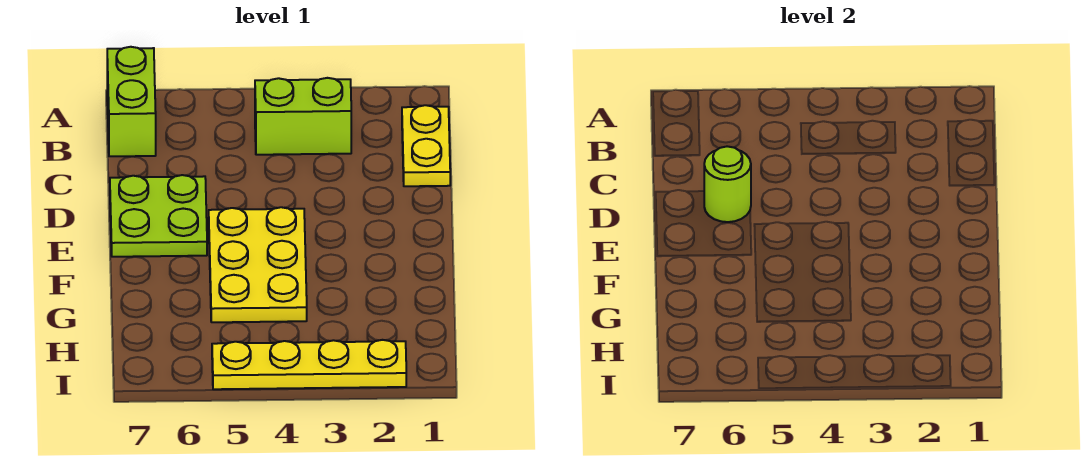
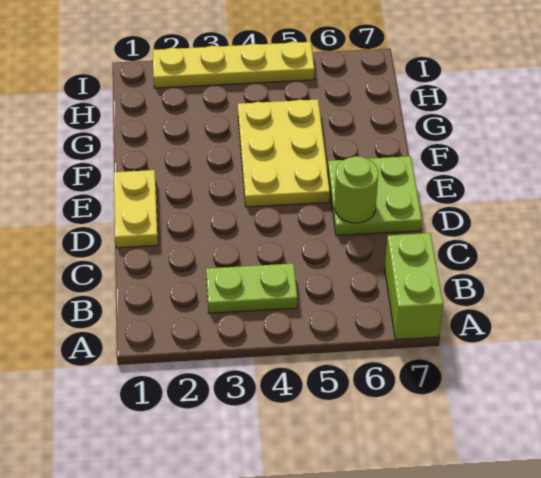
yellow plate B1:C1 level 1 -> yellow plate D1:E1 level 1
lime brick B3:B4 level 1 -> lime plate B3:B4 level 1

